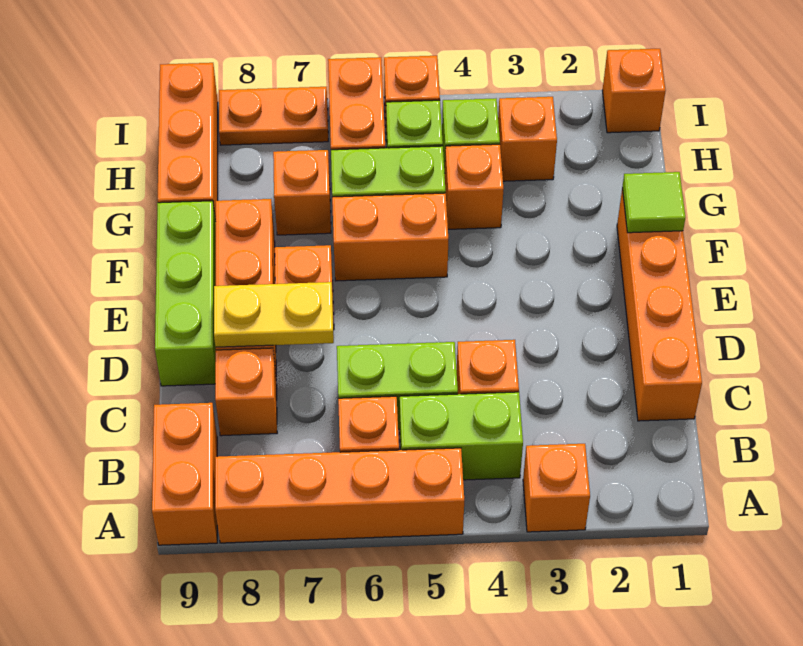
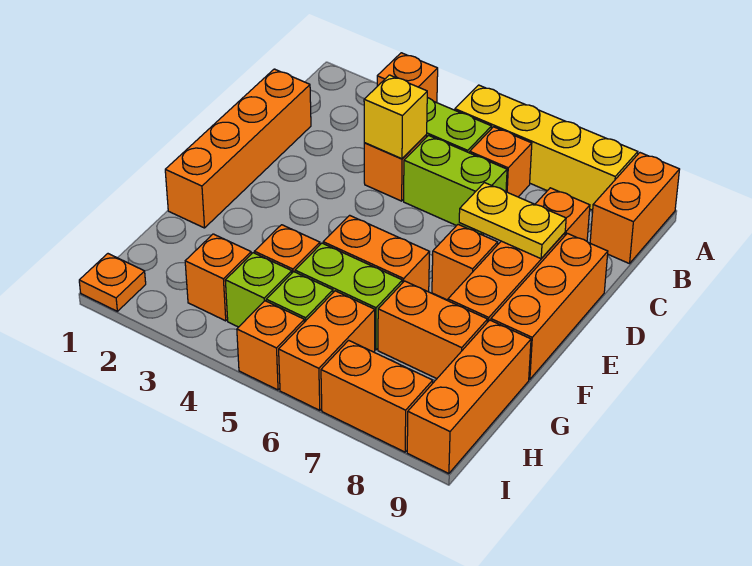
orange brick A5:A8 level 1 -> yellow brick A5:A8 level 1
none -> yellow brick C4 level 2
lime brick D9:F9 level 1 -> orange brick D9:F9 level 1
lime tile F1 level 2 -> none
orange brick G7 level 1 -> orange brick G7:G8 level 1
orange brick I1 level 1 -> orange plate I1 level 1
orange plate I7:I8 level 1 -> orange brick I7:I8 level 1

